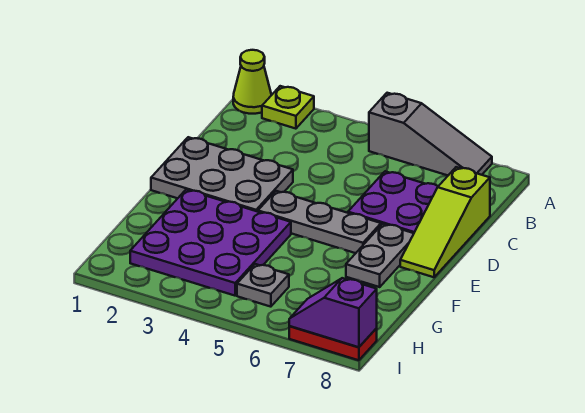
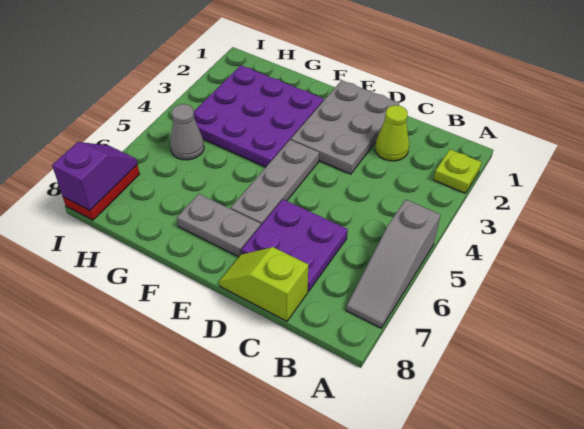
lime cone A1 level 1 -> lime cone C2 level 1
lime slope C8:E8 level 1 top C -> lime slope C8:D8 level 1 top C
grey plate H5 level 1 -> grey cone H5 level 1

